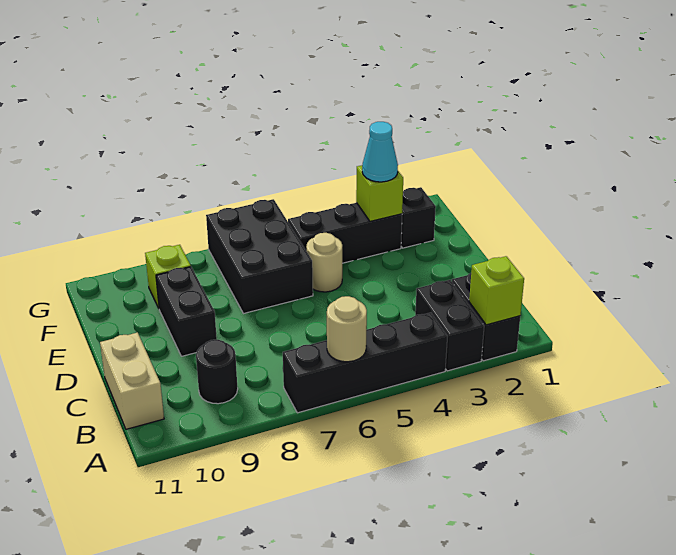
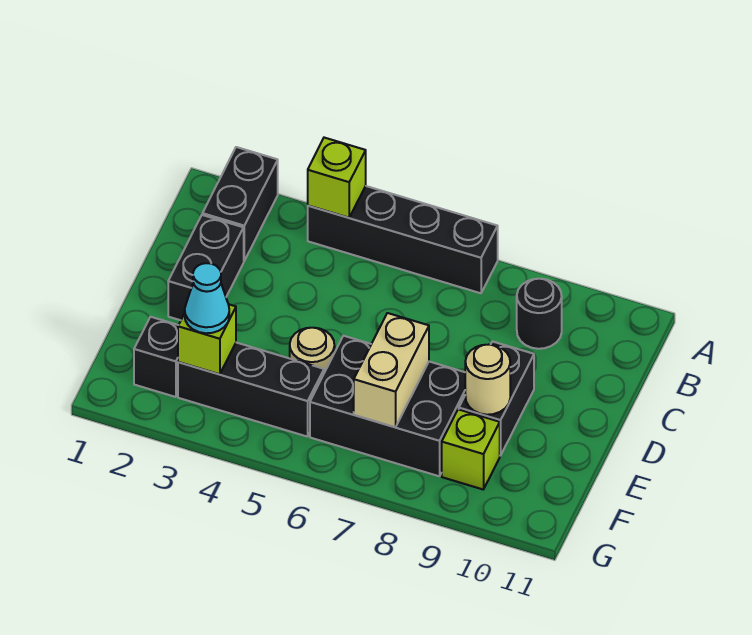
lime brick A2 level 2 -> lime brick A4 level 2
black brick A3:B3 level 1 -> black brick C2:D2 level 1
tan round brick A6 level 2 -> tan round brick E9 level 2
tan brick B11:C11 level 1 -> tan brick E7:F7 level 2
black brick E6:G7 level 1 -> black brick E6:F8 level 1

